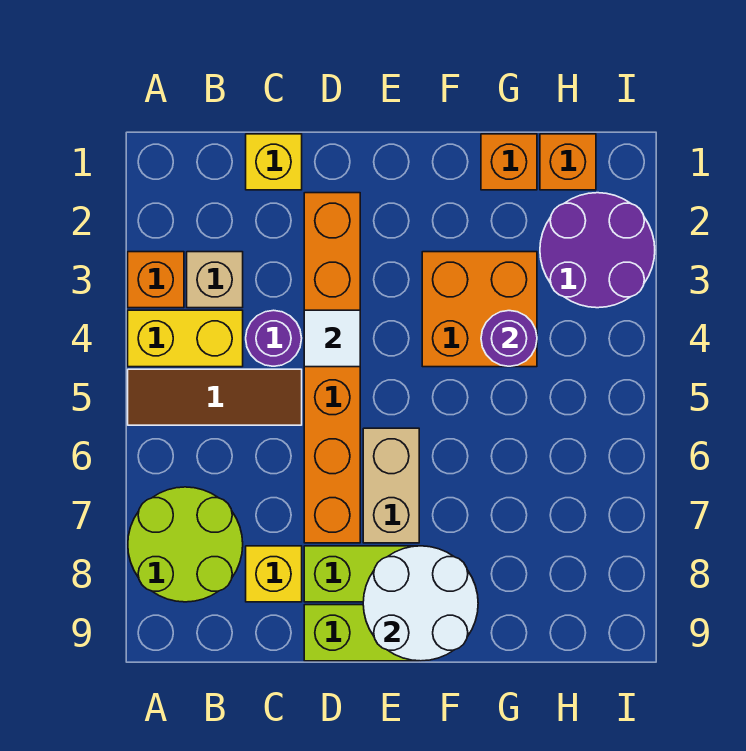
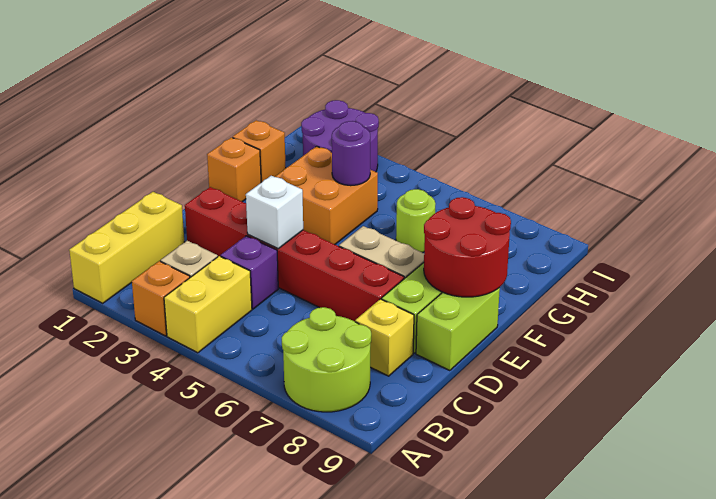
brown tile A5:C5 level 1 -> none
yellow brick C1 level 1 -> yellow brick A1:C1 level 1
purple round brick C4 level 1 -> purple brick C4 level 1
orange brick D2:D7 level 1 -> red brick D2:D7 level 1
white tile D4 level 2 -> white brick D4 level 2
white round brick E8:F9 level 2 -> red round brick E8:F9 level 2
none -> lime round brick G6 level 1
orange brick H1 level 1 -> orange brick F1 level 1

